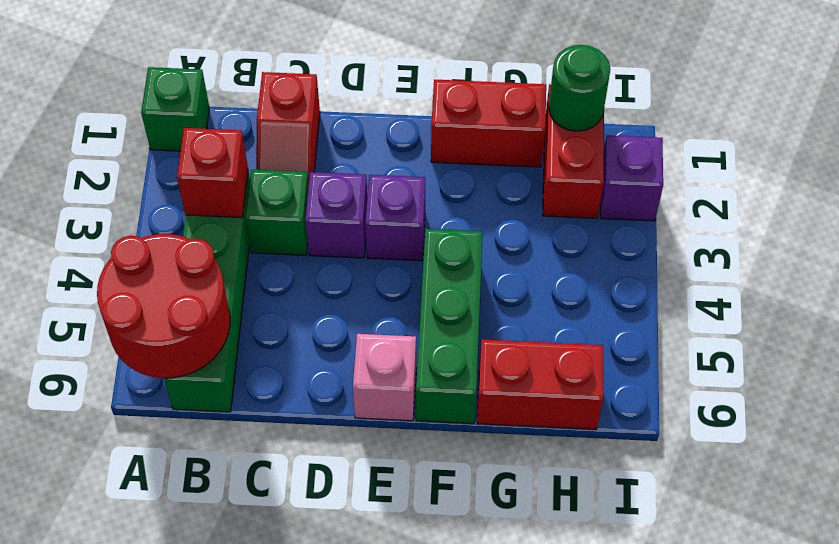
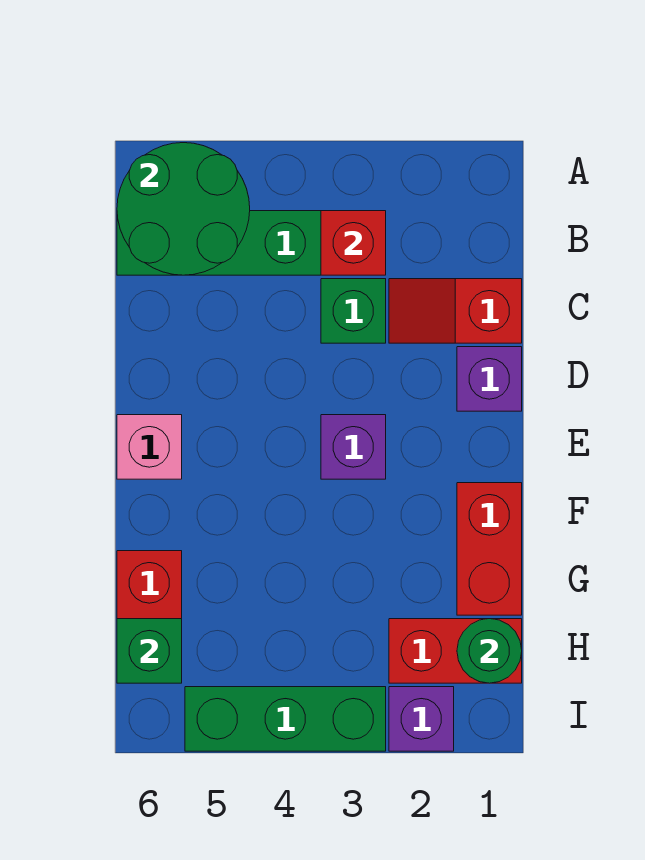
green brick A1 level 1 -> green brick H6 level 2
red round brick A5:B6 level 2 -> green round brick A5:B6 level 2
purple brick D3 level 1 -> purple brick D1 level 1
green brick F4:F6 level 1 -> green brick I3:I5 level 1

